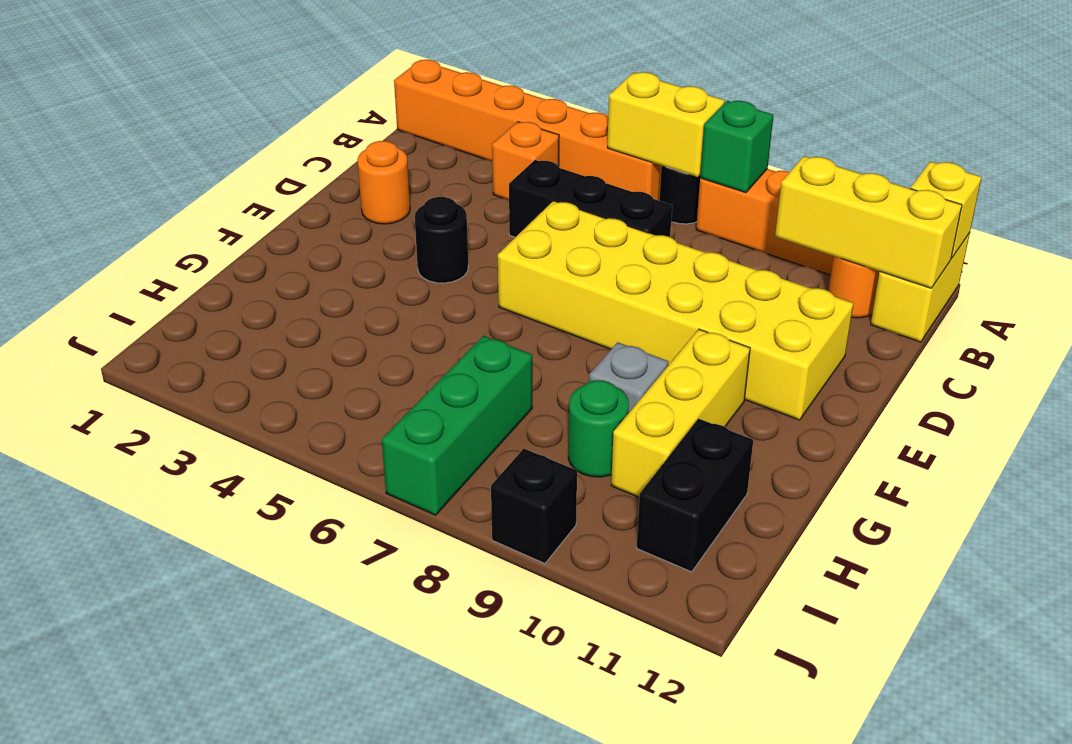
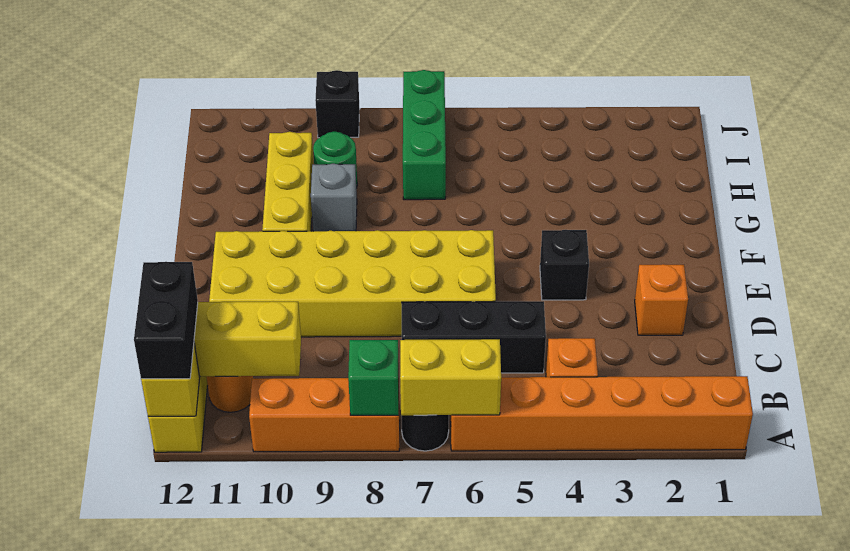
orange round brick D2 level 1 -> orange brick D2 level 1
black round brick E4 level 1 -> black brick E4 level 1
black brick H11:I11 level 1 -> black brick A12:B12 level 3

